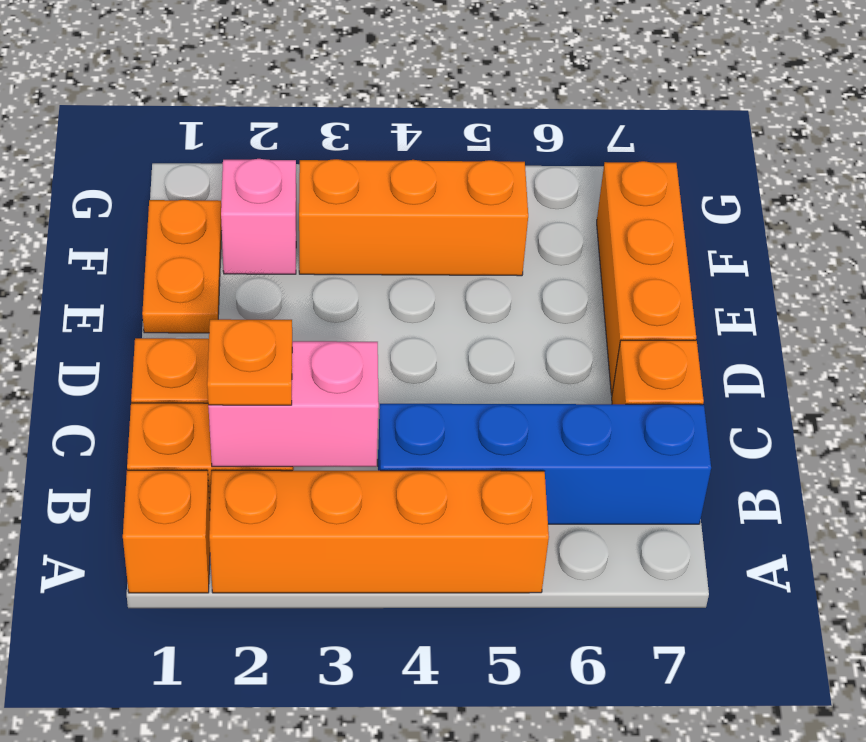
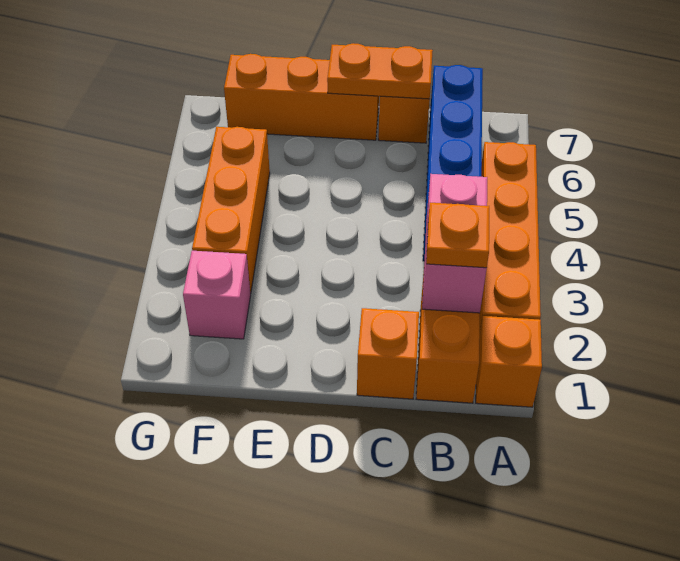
orange plate E1:F1 level 1 -> orange plate C7:D7 level 2

